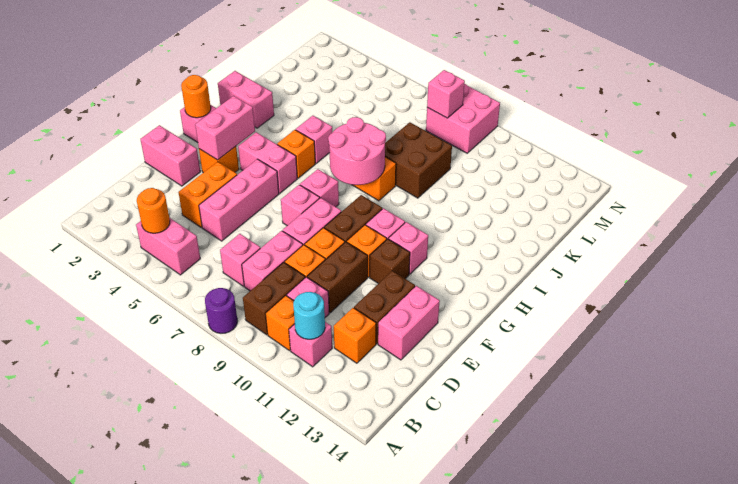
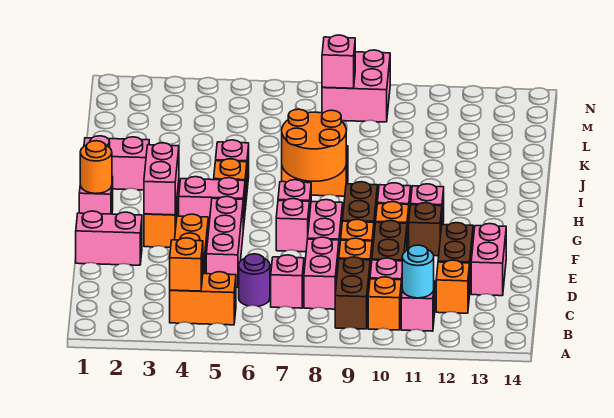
purple round brick A8 level 1 -> purple round brick C6 level 1
pink brick B4:B5 level 1 -> orange brick B4:B5 level 1
orange round brick B4 level 2 -> orange brick B4 level 2
pink round brick H7:I8 level 2 -> orange round brick H7:I8 level 2
brown brick J8:K9 level 1 -> none

